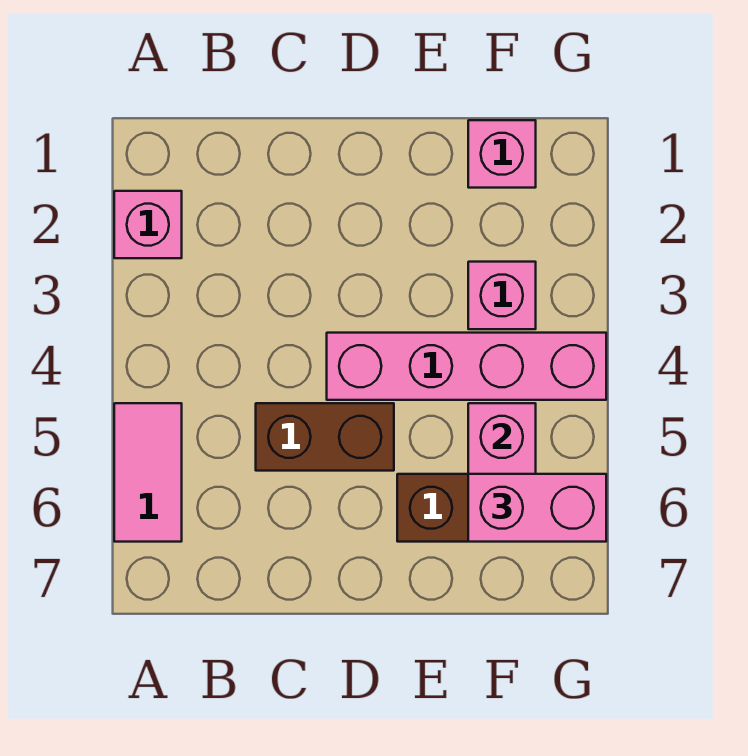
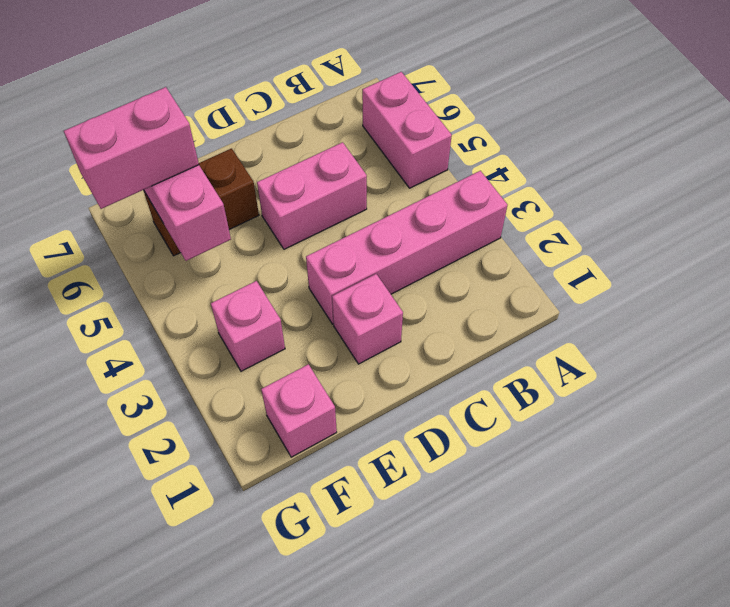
pink brick A2 level 1 -> pink brick D2 level 1
pink tile A5:A6 level 1 -> pink brick A5:A6 level 1
brown brick C5:D5 level 1 -> pink brick C5:D5 level 1
pink brick D4:G4 level 1 -> pink brick A3:D3 level 1

